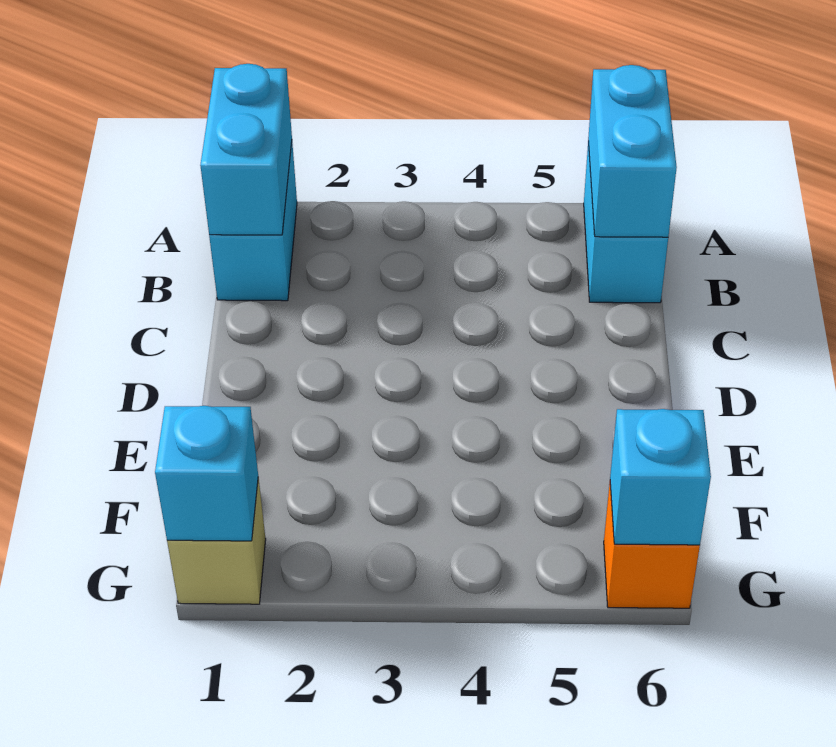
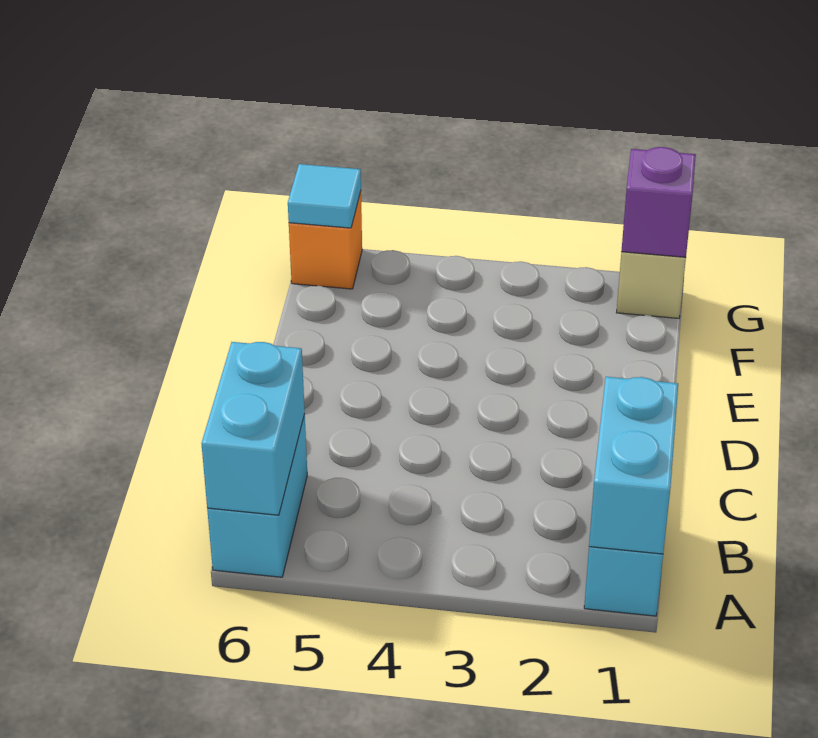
cyan brick G1 level 2 -> purple brick G1 level 2
cyan brick G6 level 2 -> cyan tile G6 level 2

